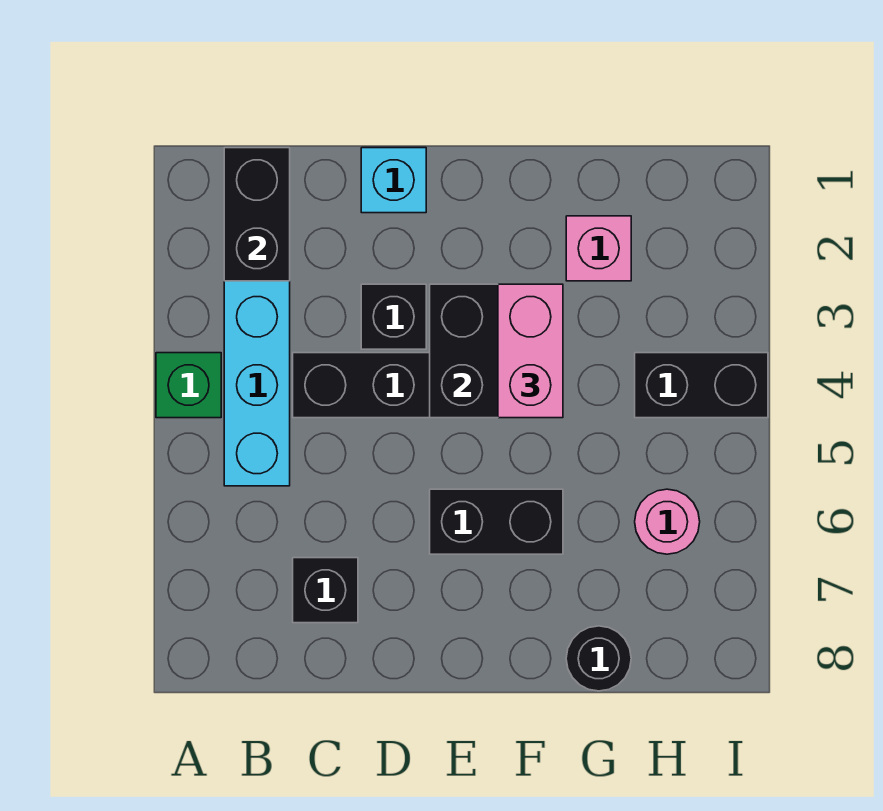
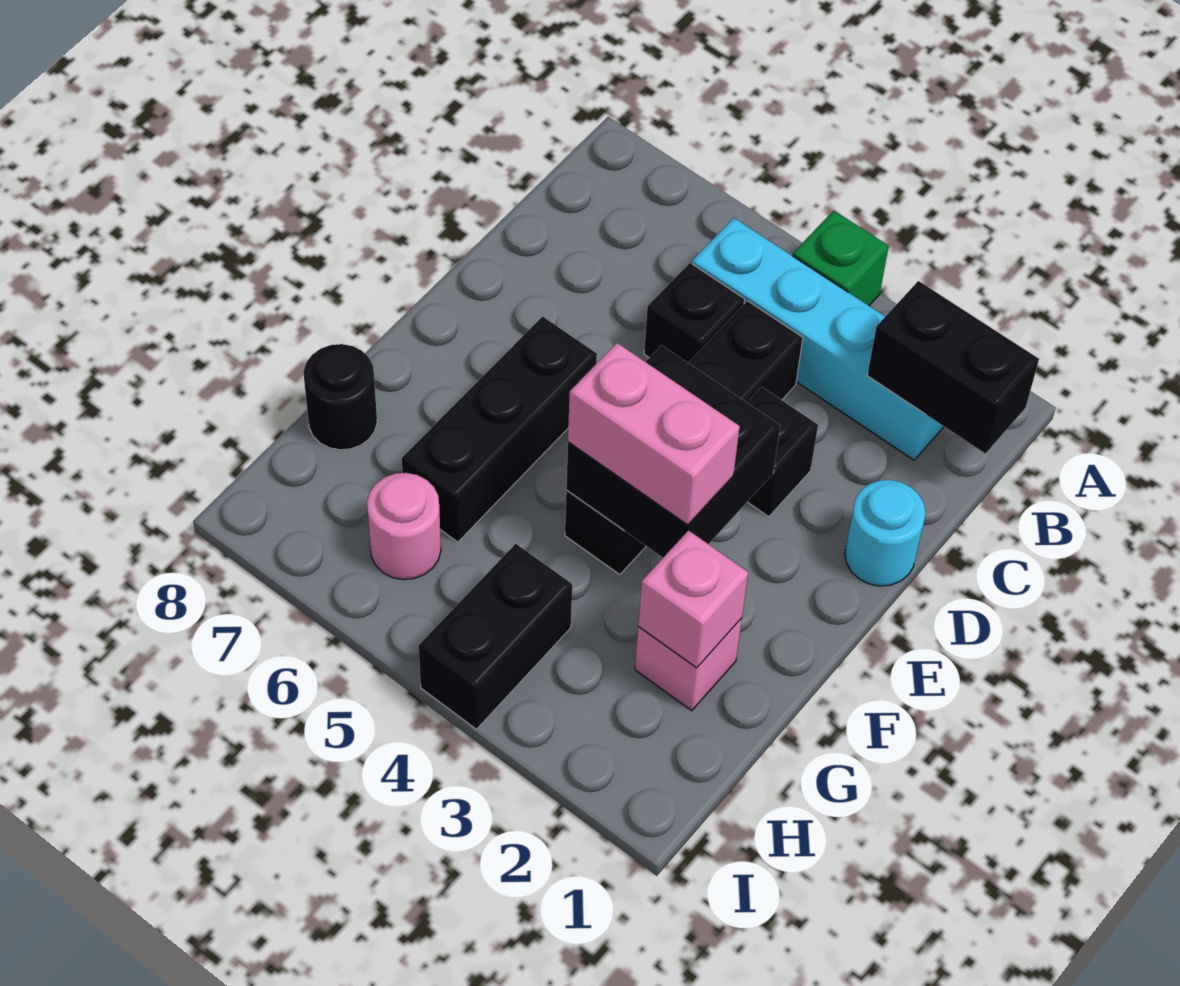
black brick C7 level 1 -> black brick C5 level 1
cyan brick D1 level 1 -> cyan round brick D1 level 1
black brick E6:F6 level 1 -> black brick E6:G6 level 1
none -> pink brick G2 level 2

